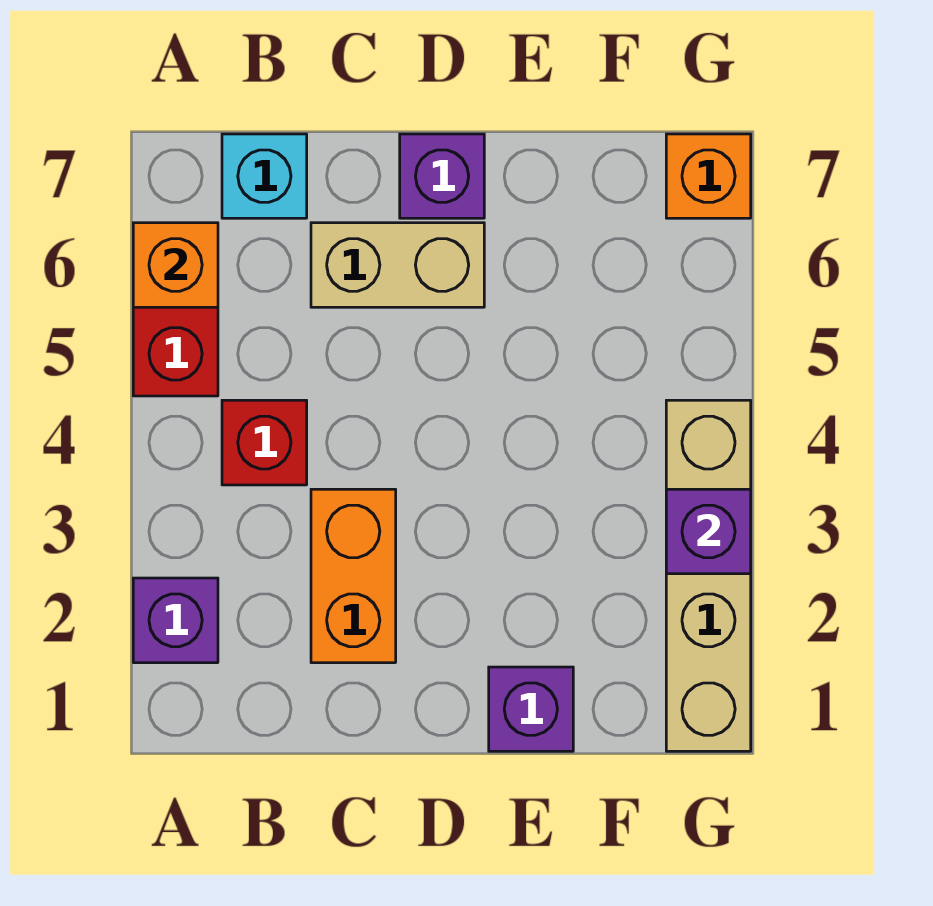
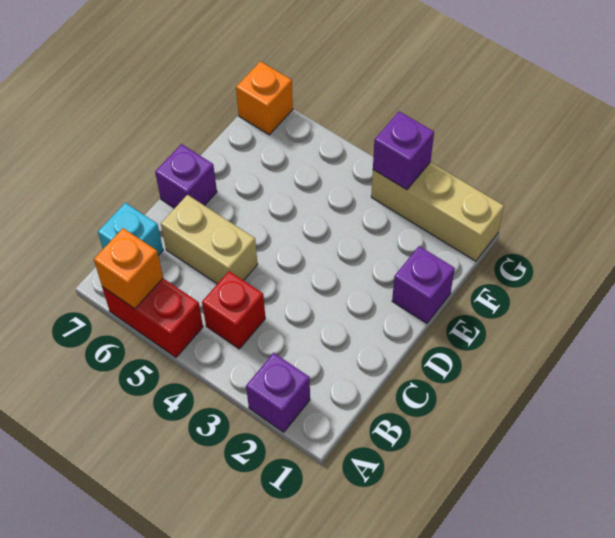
orange brick C2:C3 level 1 -> none
tan brick C6:D6 level 1 -> tan brick C5:C6 level 1
tan brick G1:G4 level 1 -> tan brick G1:G3 level 1

